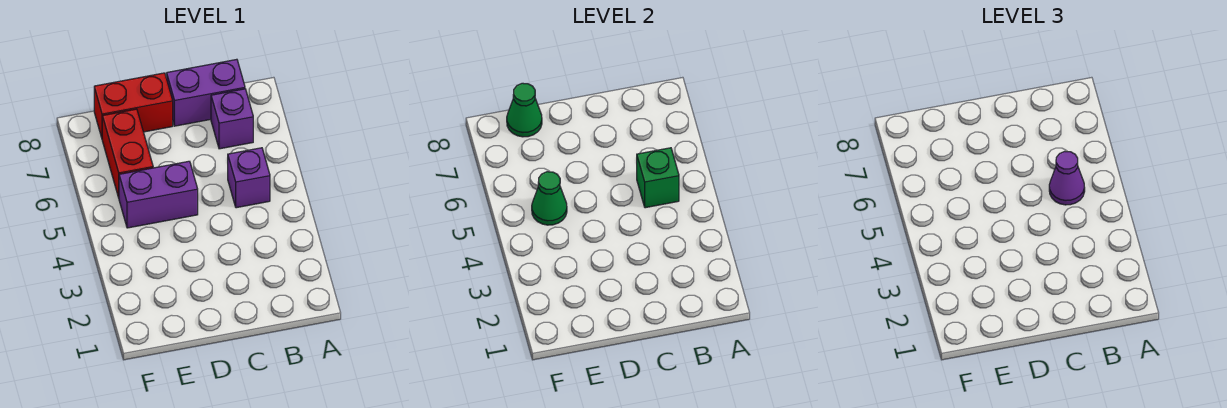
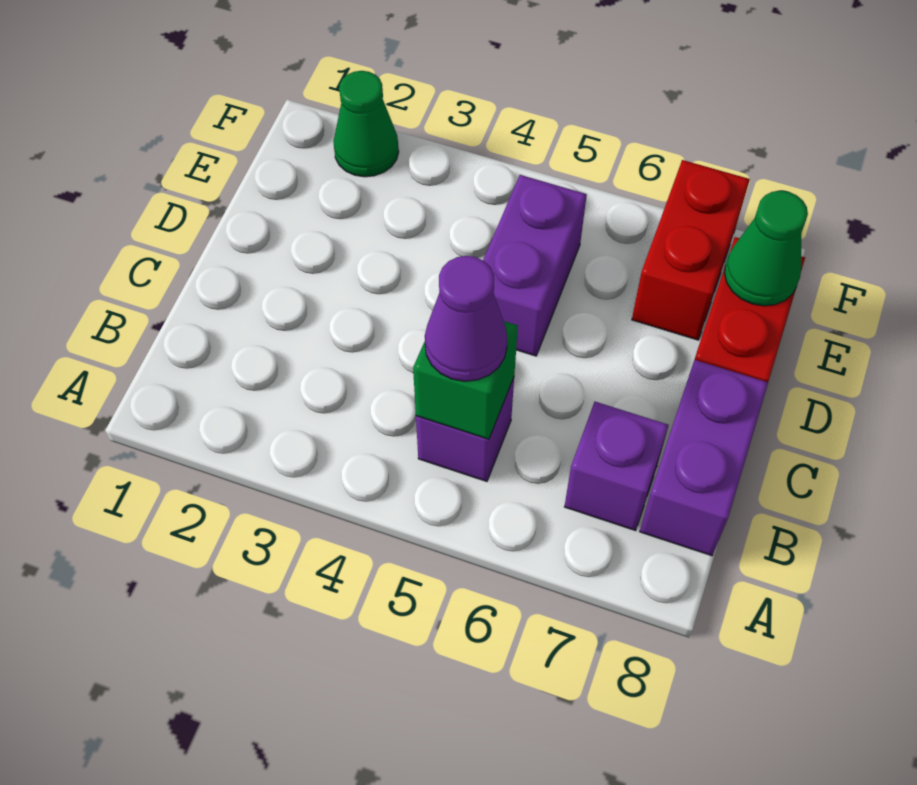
green cone E5 level 2 -> green cone F2 level 1
red brick E6:E7 level 1 -> red brick E7:F7 level 1

